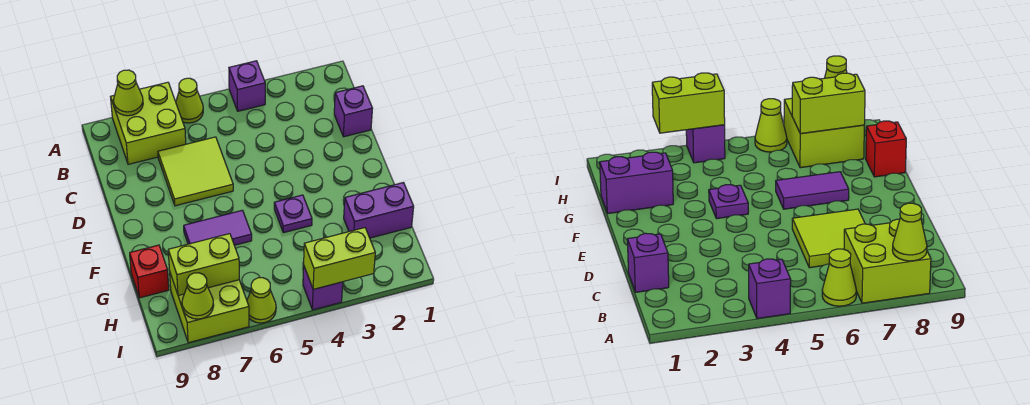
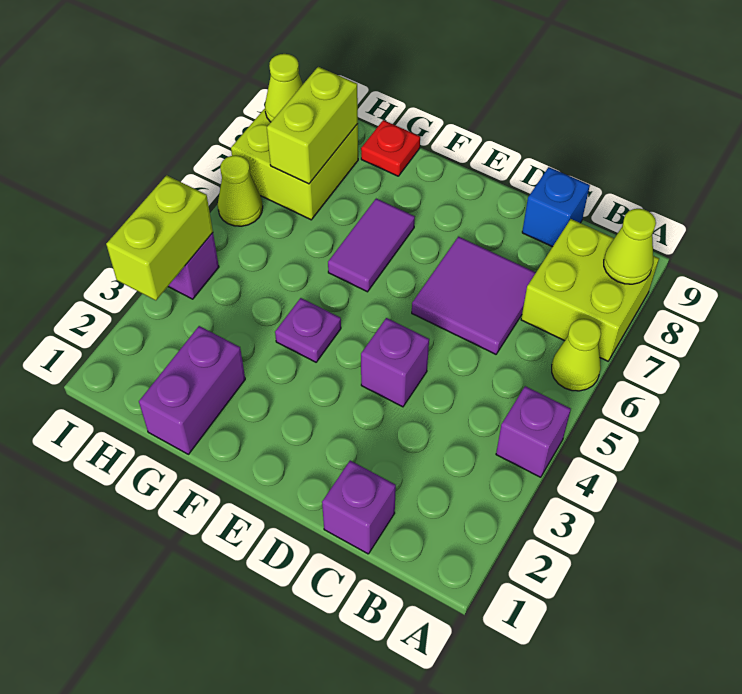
lime tile C6:D7 level 1 -> purple tile C6:D7 level 1
none -> blue brick C9 level 1
none -> purple brick D4 level 1
red brick G9 level 1 -> red plate G9 level 1

